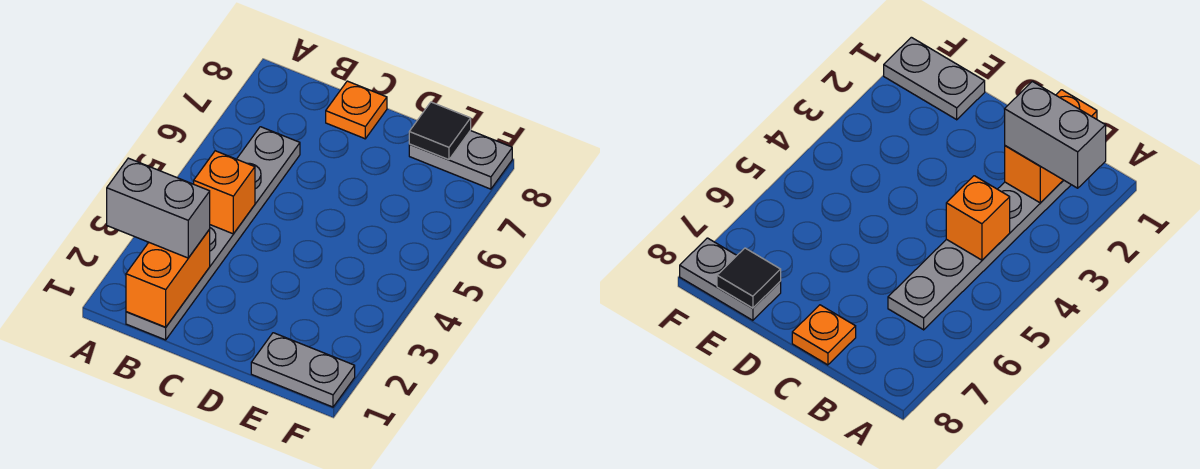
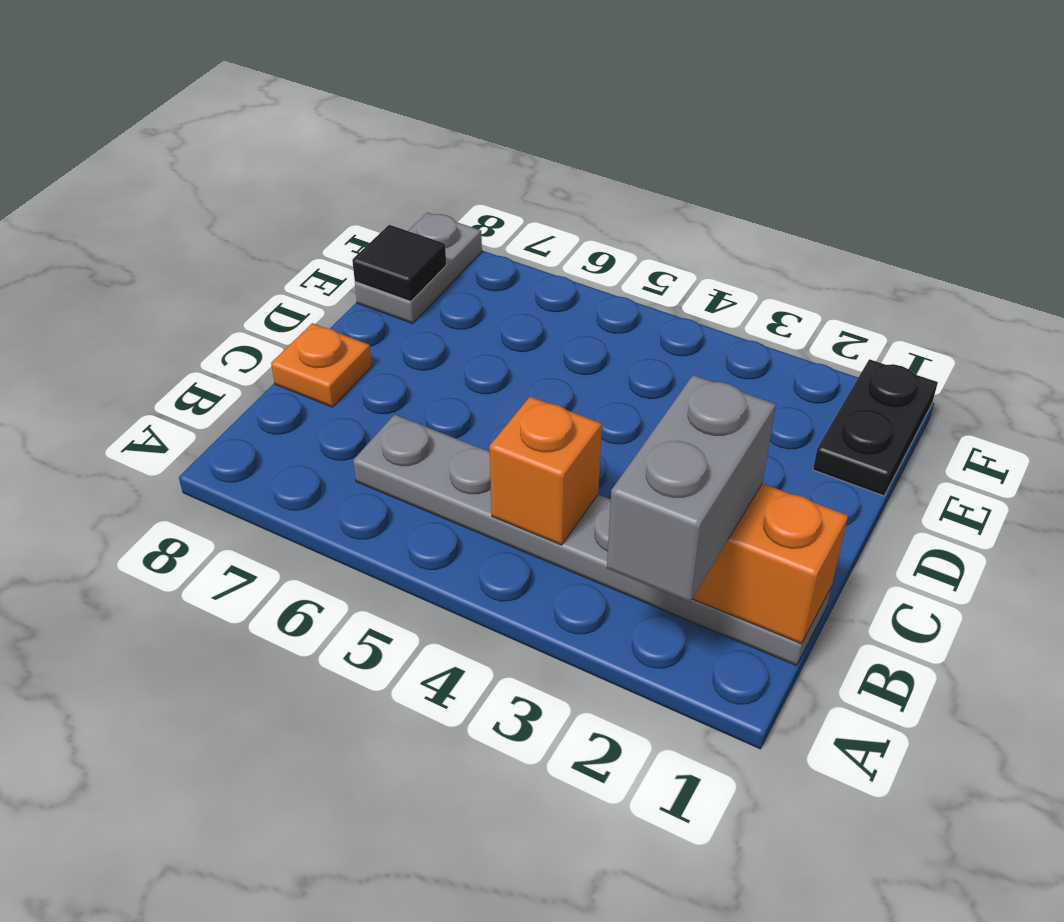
grey plate E1:F1 level 1 -> black plate E1:F1 level 1

